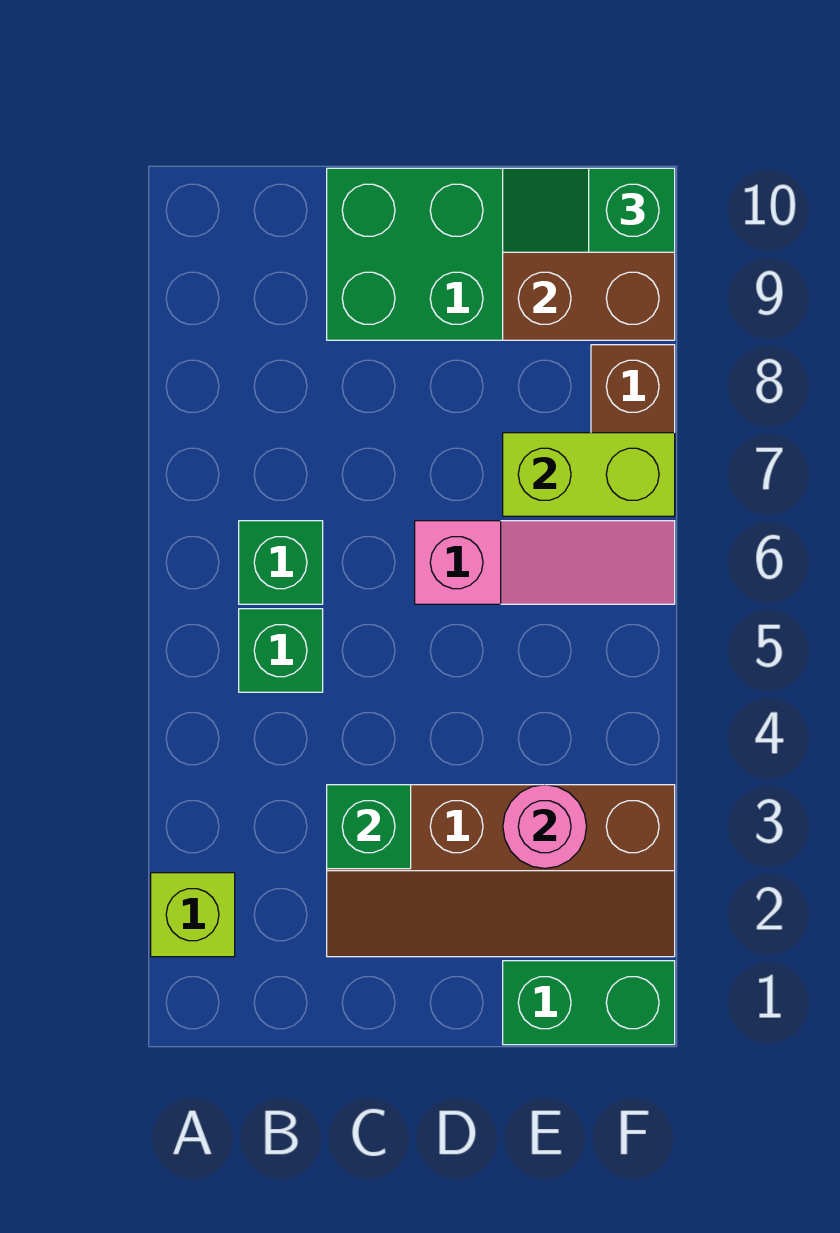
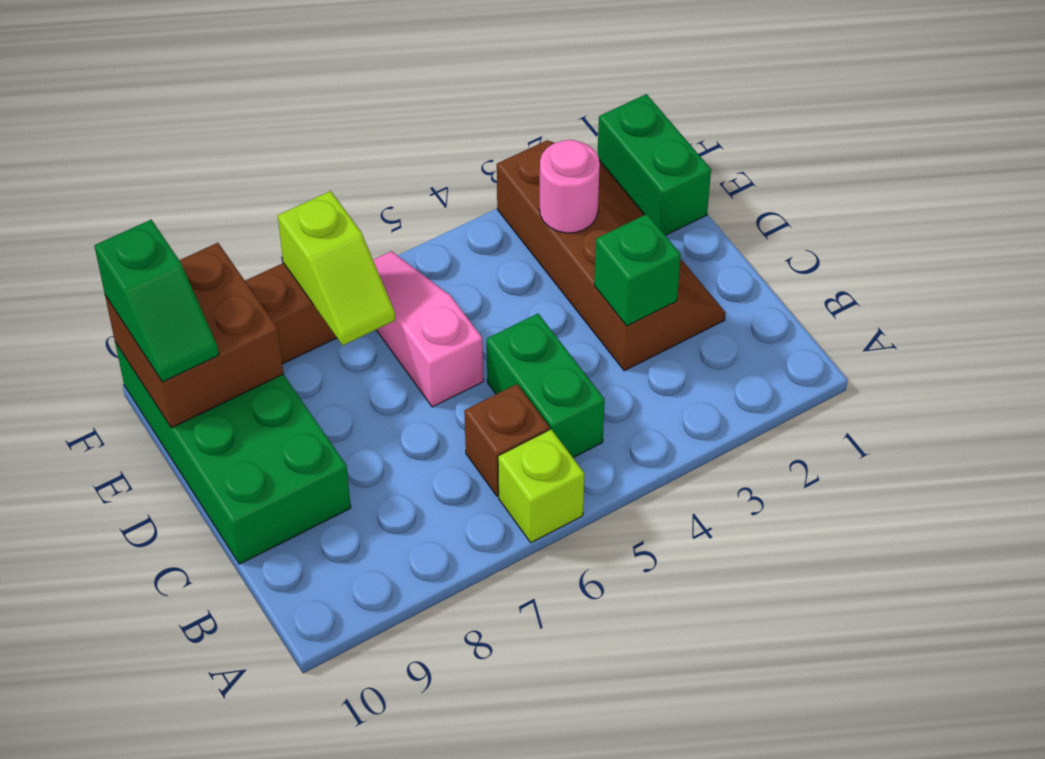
lime brick A2 level 1 -> lime brick A6 level 1
green brick B5 level 1 -> green brick B5:C5 level 1
green brick B6 level 1 -> brown brick B6 level 1
lime brick E7:F7 level 2 -> lime slope E7:F7 level 2 top F

